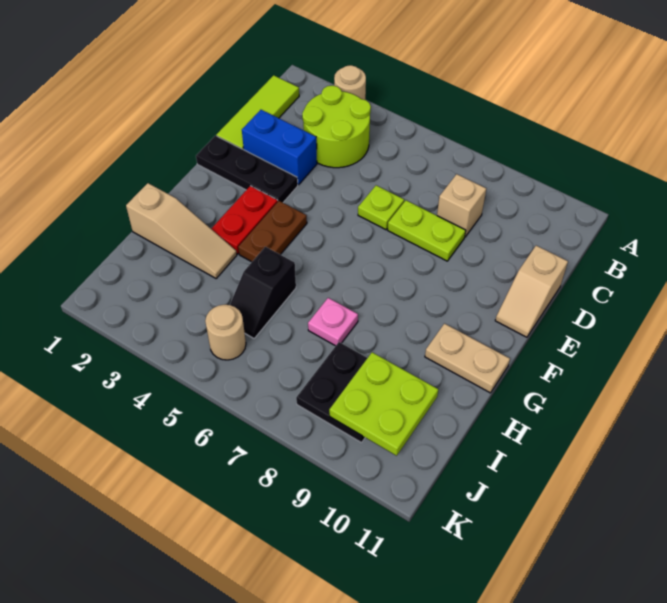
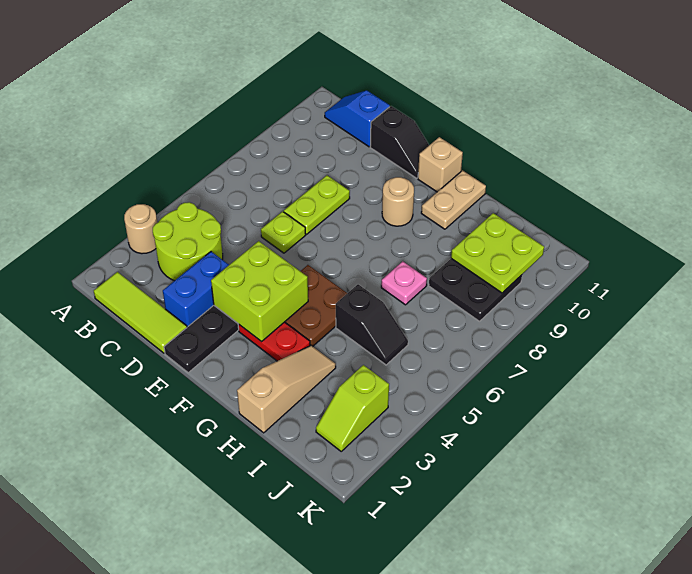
none -> blue slope B11:C11 level 1 top C
tan brick C8 level 1 -> tan brick F11 level 1
tan slope D11:E11 level 1 top D -> black slope D11:E11 level 1 top D
none -> lime brick E3:F4 level 2
brown plate F4:G4 level 1 -> brown plate F4:G5 level 1
none -> lime slope J2:J3 level 1 top 3
tan round brick J5 level 1 -> tan round brick F9 level 1

